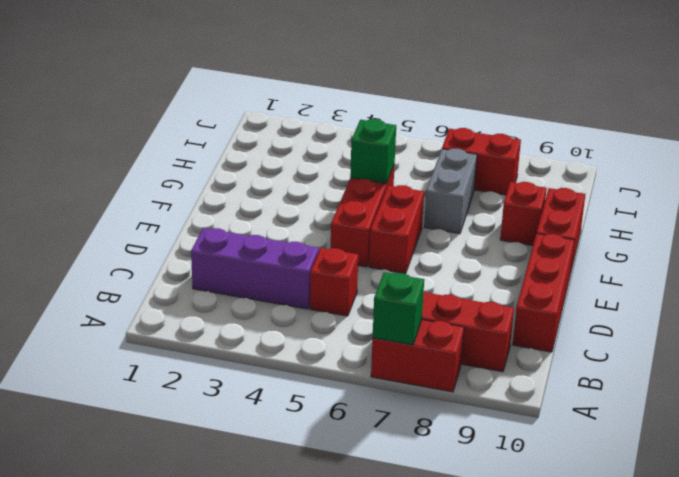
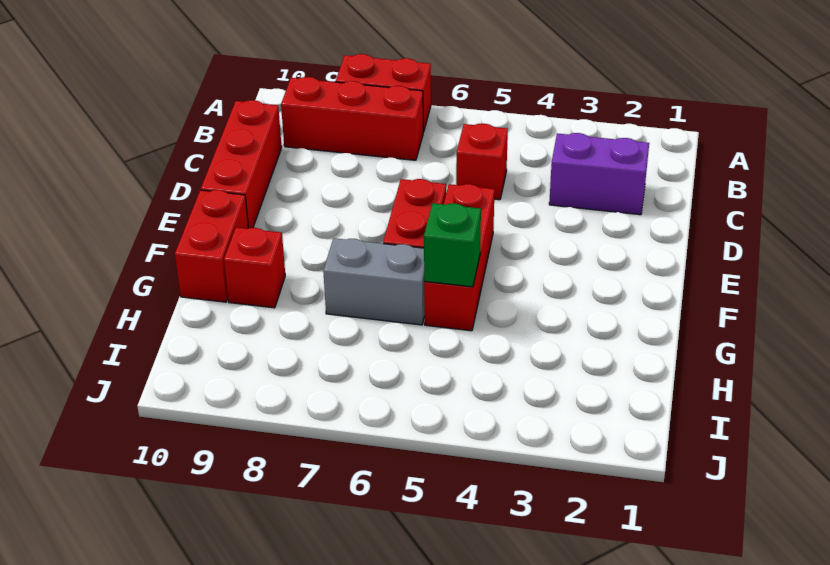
green brick A7 level 2 -> none
purple brick C2:C4 level 1 -> purple brick C2:C3 level 1
grey brick G7:H7 level 1 -> grey brick G6:G7 level 1
red brick I7:I8 level 1 -> none

